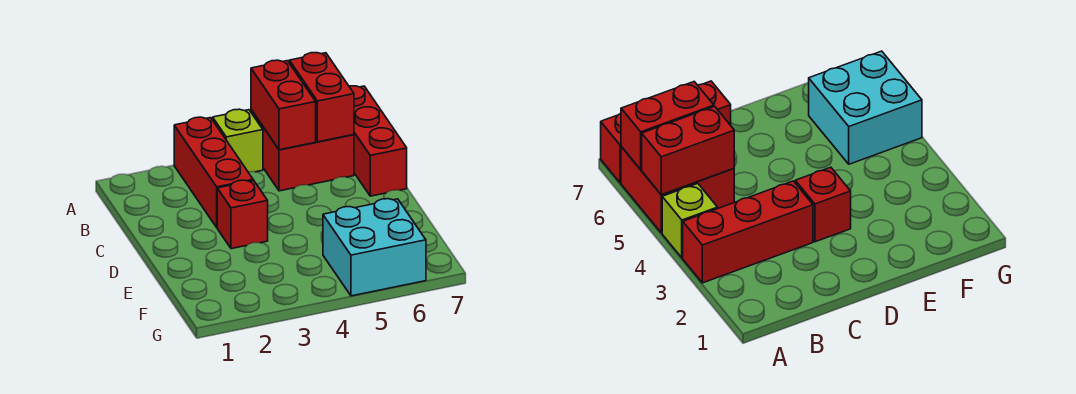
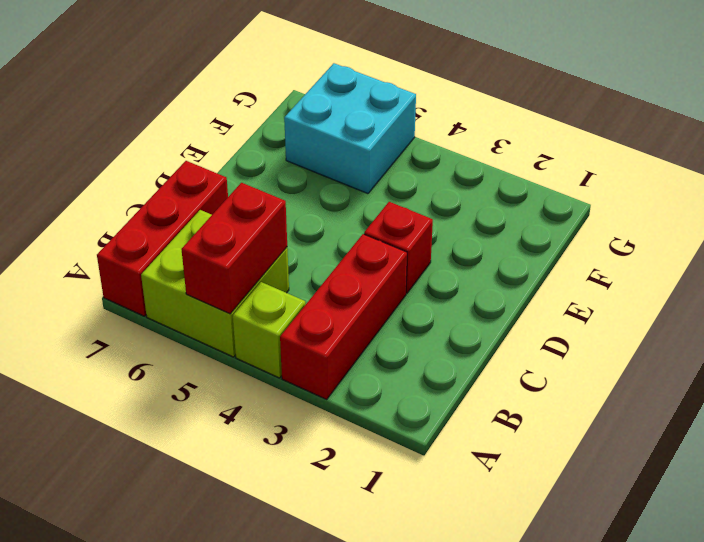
red brick A5:B6 level 1 -> lime brick A5:B6 level 1
red brick A6:B6 level 2 -> none

